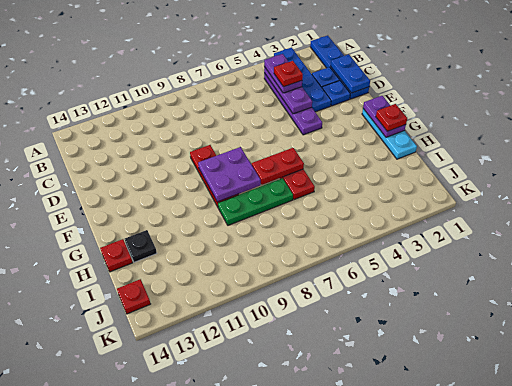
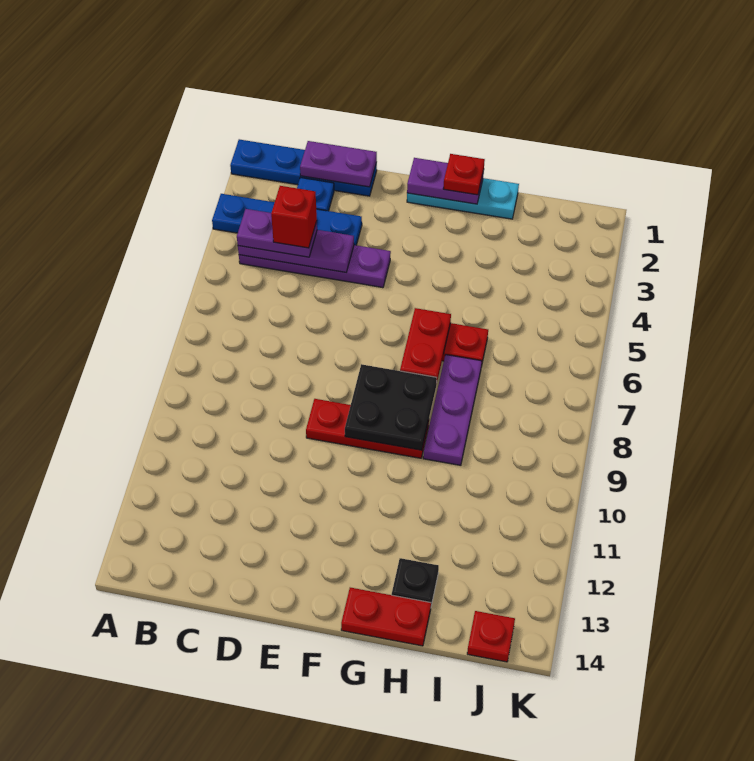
blue plate C1:D1 level 2 -> purple plate C1:D1 level 2
red plate C4 level 4 -> red brick C4 level 4
blue plate D2 level 1 -> none
purple plate F8:G9 level 2 -> black plate F8:G9 level 2
green plate H7:H9 level 1 -> purple plate H7:H9 level 1
red plate H14 level 1 -> red plate G14:H14 level 1

